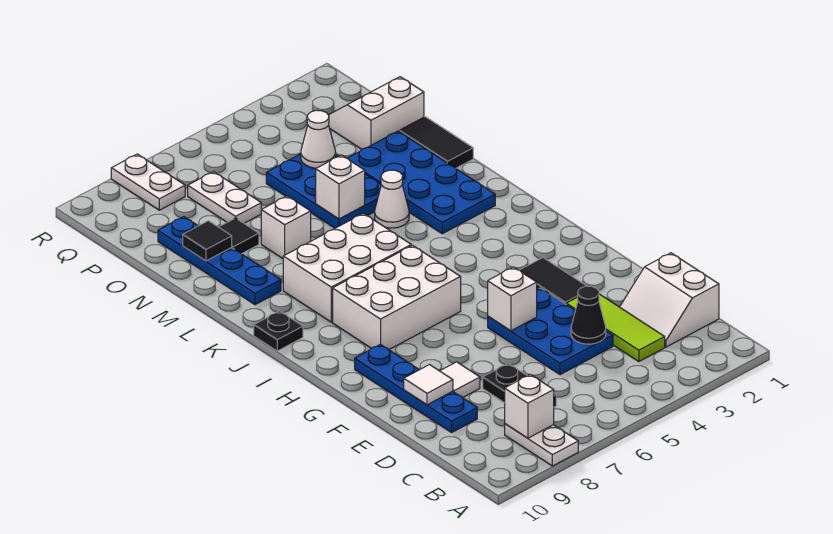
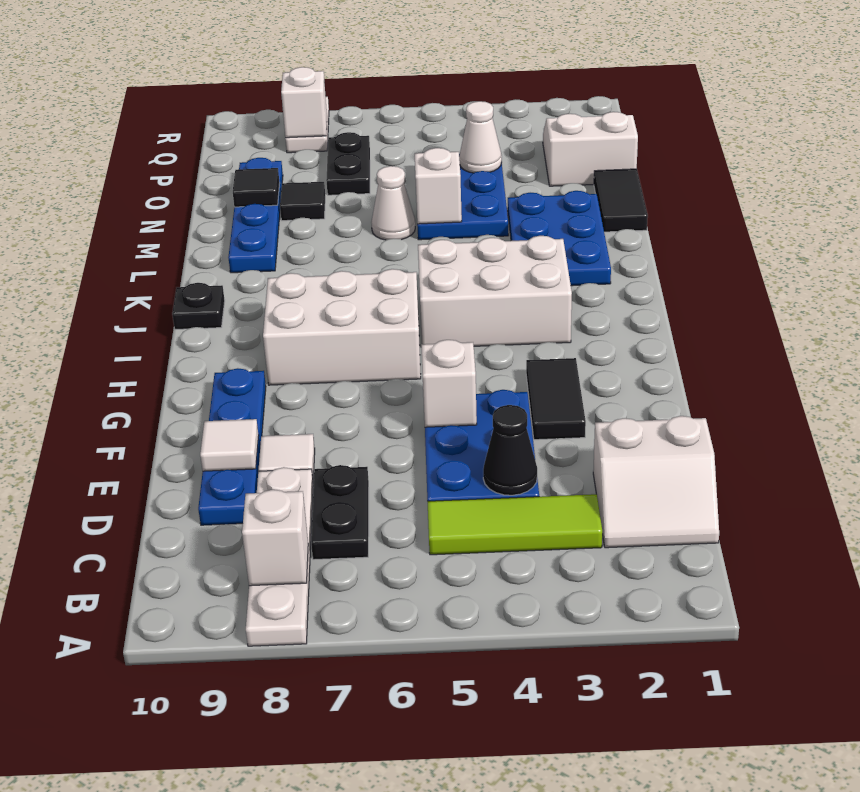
white plate A8:B8 level 1 -> white plate A8:D8 level 1
white slope C1:D2 level 1 top 1 -> white slope C1:D2 level 1 top D
lime tile C3:E3 level 1 -> lime tile C3:C5 level 1
white brick J6:K8 level 1 -> white brick I3:J5 level 1
blue plate K2:N3 level 1 -> blue plate K2:M3 level 1
white cone L4 level 1 -> white cone M6 level 1
white brick M7 level 1 -> white brick Q8 level 2
white plate O7:P7 level 1 -> black plate O7:P7 level 1

